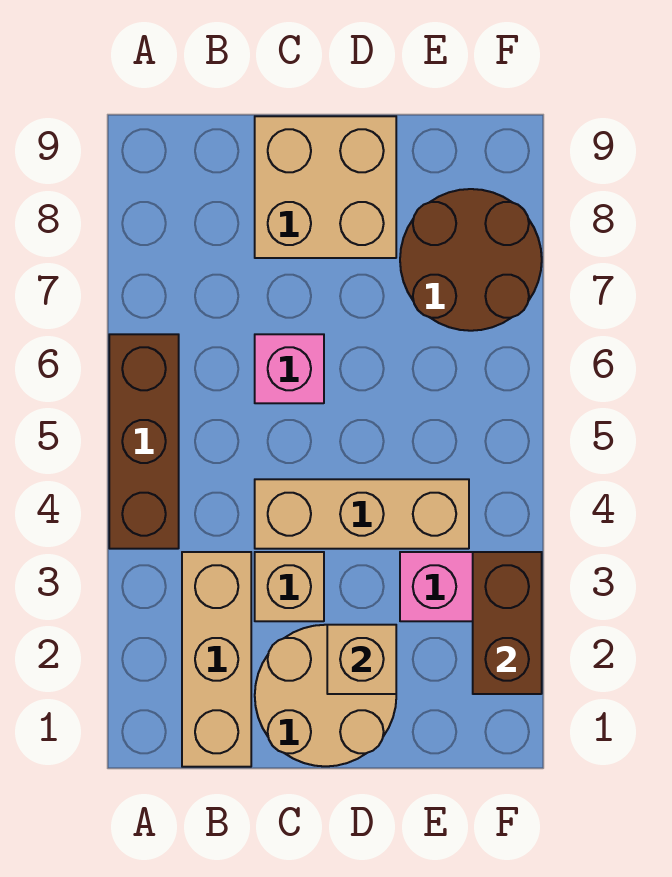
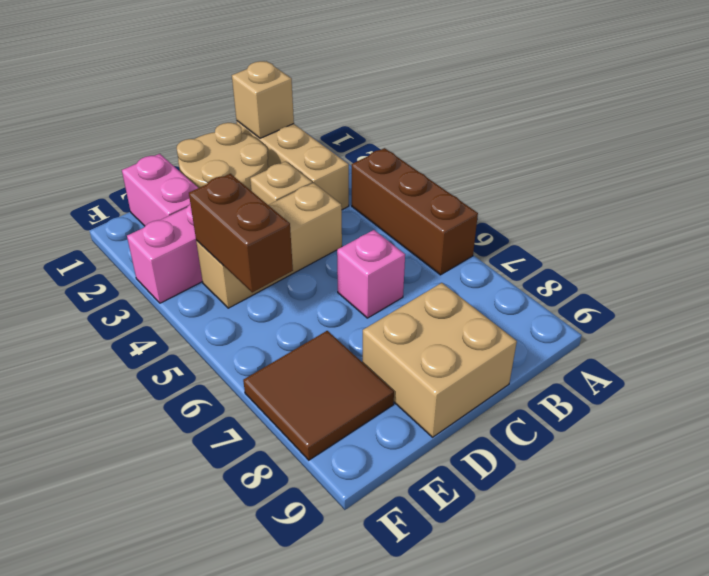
tan brick D2 level 2 -> tan brick B1 level 2
none -> pink brick E1:E2 level 1
brown round brick E7:F8 level 1 -> brown tile E7:F8 level 1
brown brick F2:F3 level 2 -> brown brick E4:E5 level 2

